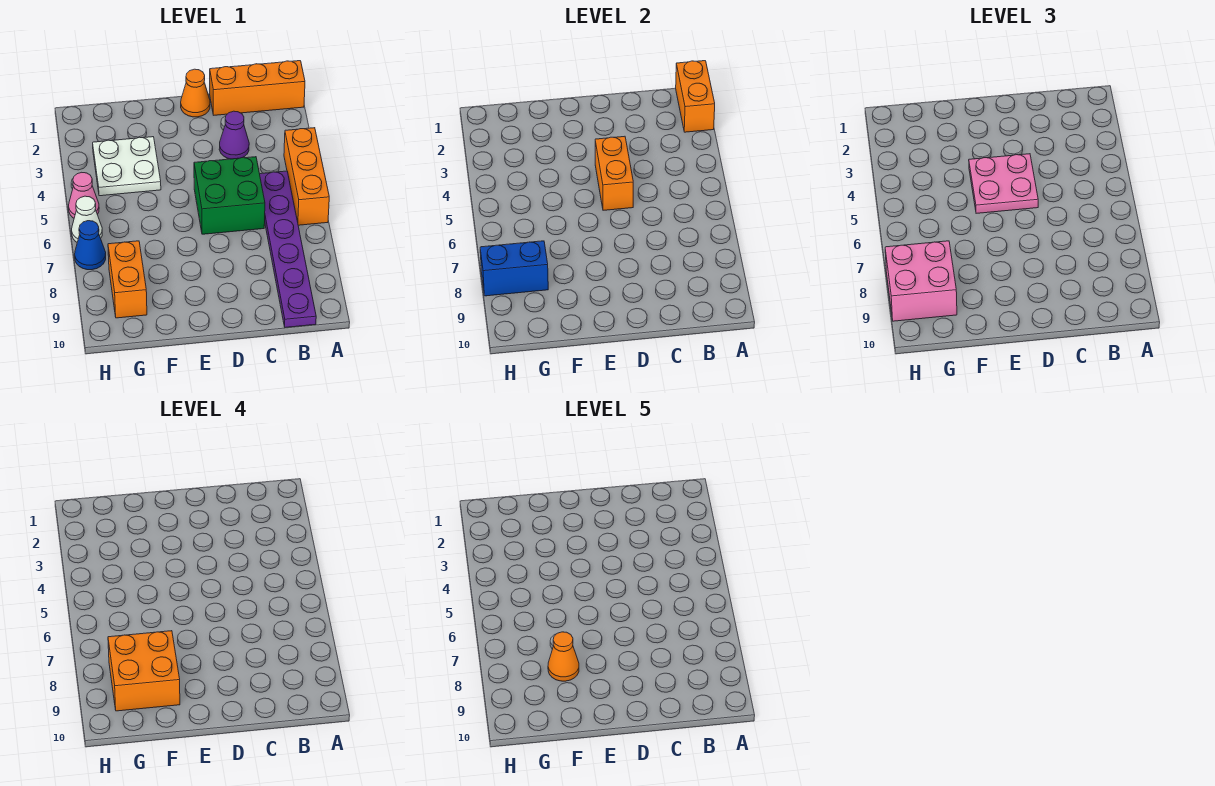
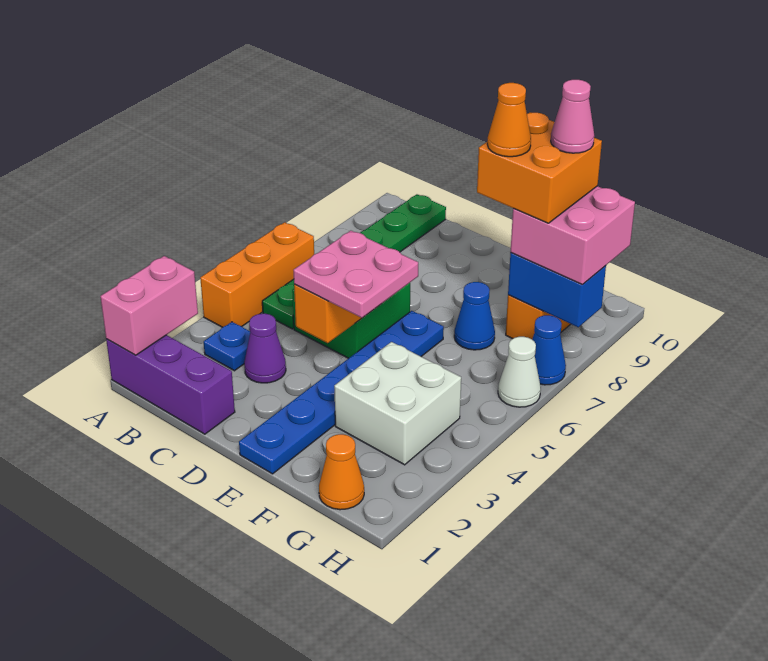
orange brick A1:C1 level 1 -> purple brick A1:C1 level 1
orange brick A1:A2 level 2 -> pink brick A1:A2 level 2
none -> blue plate B3 level 1
purple plate B5:B10 level 1 -> green plate B5:B10 level 1
orange cone D1 level 1 -> orange cone G1 level 1
none -> blue plate E1:E6 level 1
white plate F3:G4 level 1 -> white brick F3:G4 level 1
none -> blue cone F7 level 1
pink cone H5 level 1 -> pink cone G9 level 5

